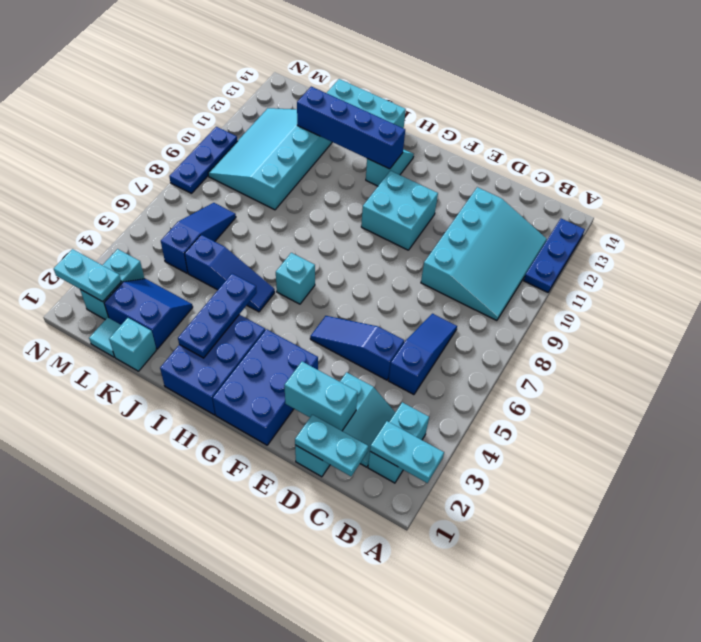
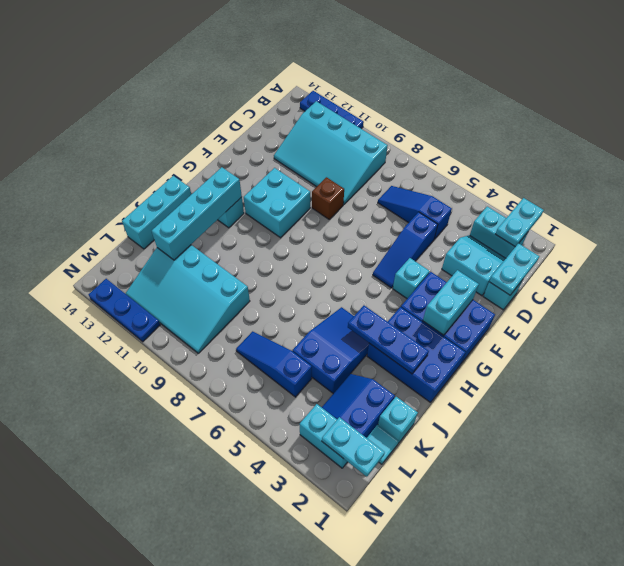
cyan slope B9:D12 level 1 top D -> cyan slope B9:D12 level 1 top B
cyan brick D2:E2 level 2 -> cyan brick F2:G2 level 2
none -> brown brick E9 level 1
cyan brick H6 level 1 -> cyan brick F4 level 1
blue brick H12:K12 level 2 -> cyan brick H12:K12 level 2
blue slope I5:K5 level 1 top K -> blue slope I4:K5 level 1 top K
cyan plate M2:N2 level 2 -> cyan plate M1:M2 level 2
blue plate N8:N10 level 1 -> blue plate N11:N13 level 1

